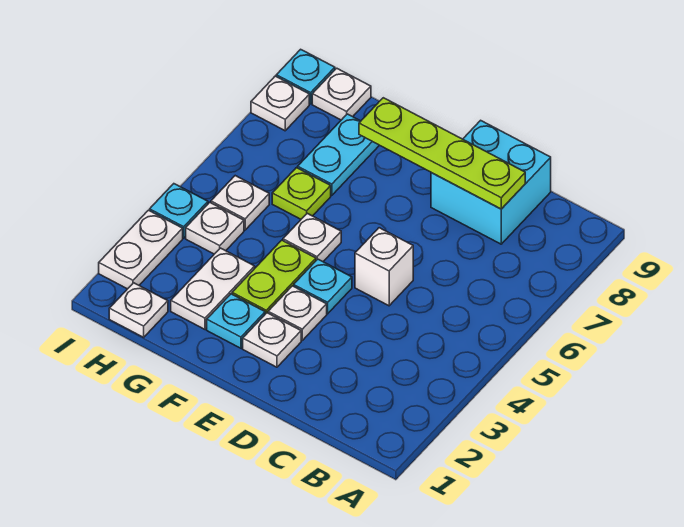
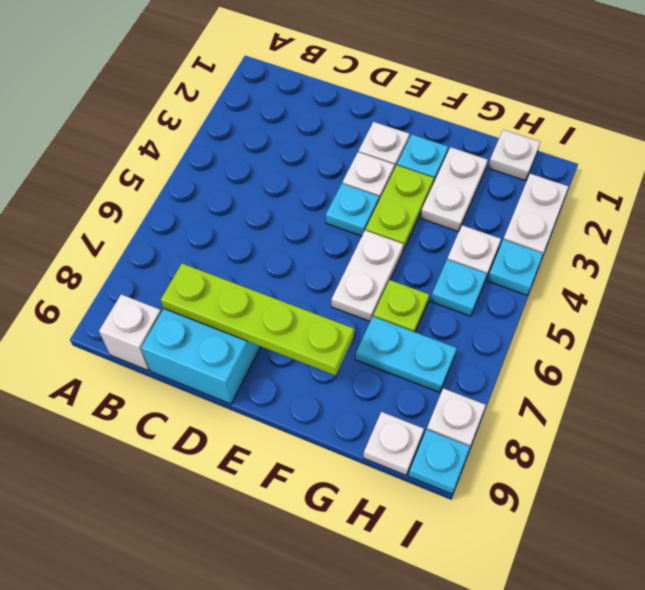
white brick D5 level 1 -> white brick B9 level 1
white plate F5 level 1 -> white plate F5:F6 level 1
cyan plate G7:G8 level 1 -> cyan plate G7:H7 level 1
white plate H5 level 1 -> cyan plate H5 level 1

